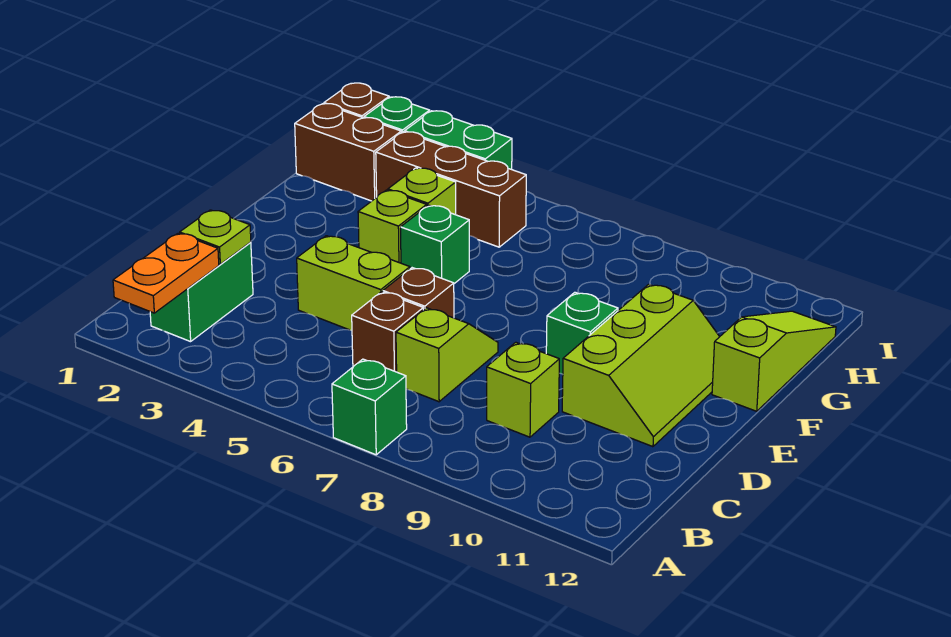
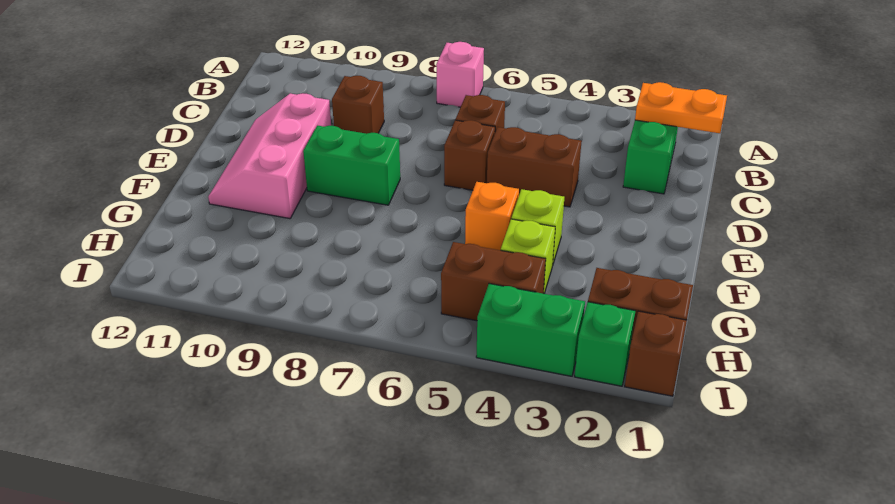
orange plate A2:B2 level 2 -> orange plate B1:B2 level 2
green brick A7 level 1 -> pink brick A7 level 1
lime plate C2 level 2 -> none
lime slope C7:D7 level 1 top C -> none
lime brick C9 level 1 -> brown brick C9 level 1
lime brick D4:D5 level 1 -> brown brick D4:D5 level 1
lime slope D10:F11 level 1 top 10 -> pink slope D10:F11 level 1 top 10
green brick E9 level 1 -> green brick E8:E9 level 1
green brick F5 level 1 -> orange brick F5 level 1
lime slope F12:H12 level 1 top F -> none
brown brick H3:H5 level 1 -> brown brick H4:H5 level 1

